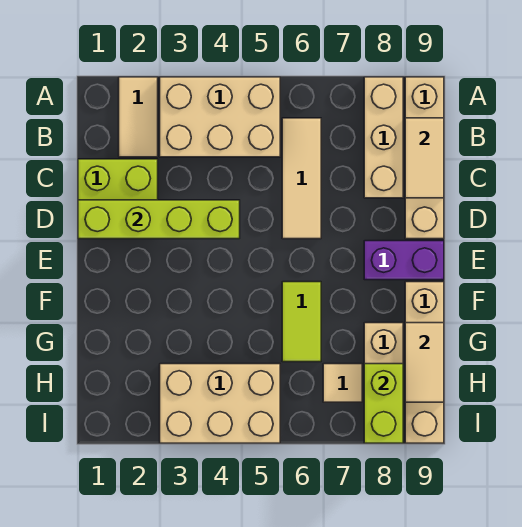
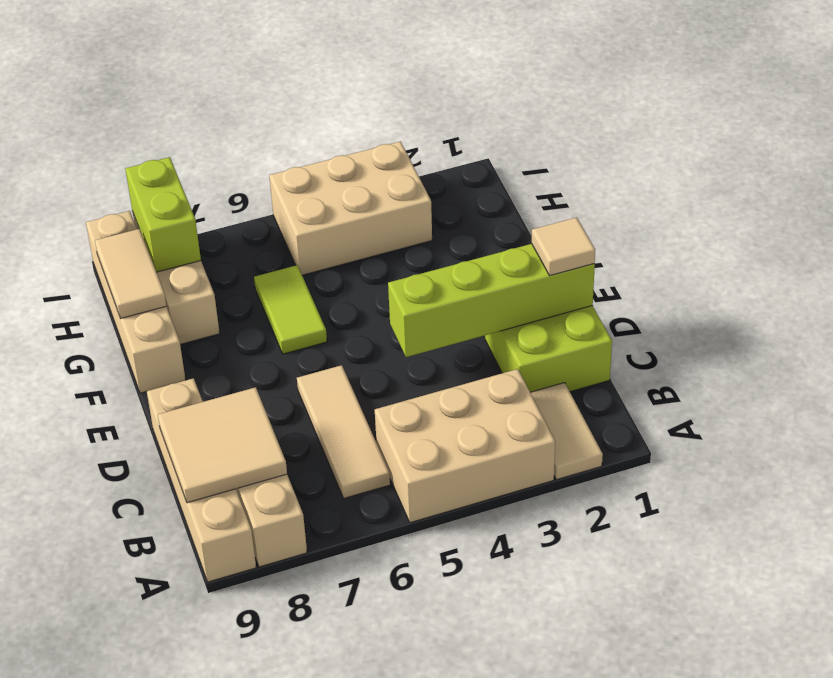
tan tile B9:C9 level 2 -> tan tile B8:C9 level 2
purple brick E8:E9 level 1 -> none
tan tile H7 level 1 -> tan tile D1 level 3

